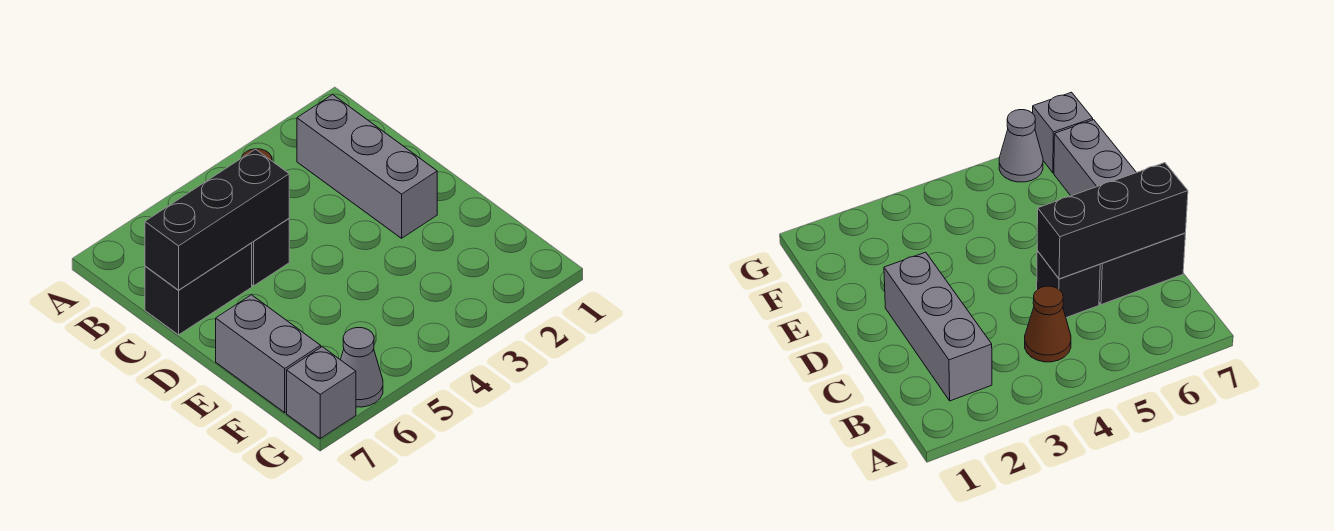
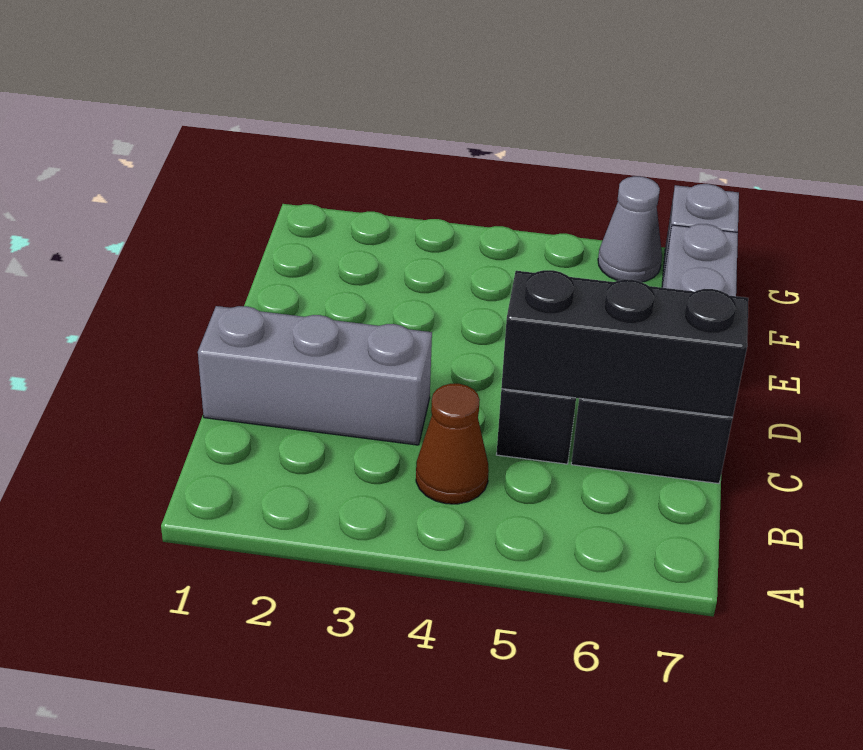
grey brick B2:D2 level 1 -> grey brick C1:C3 level 1

